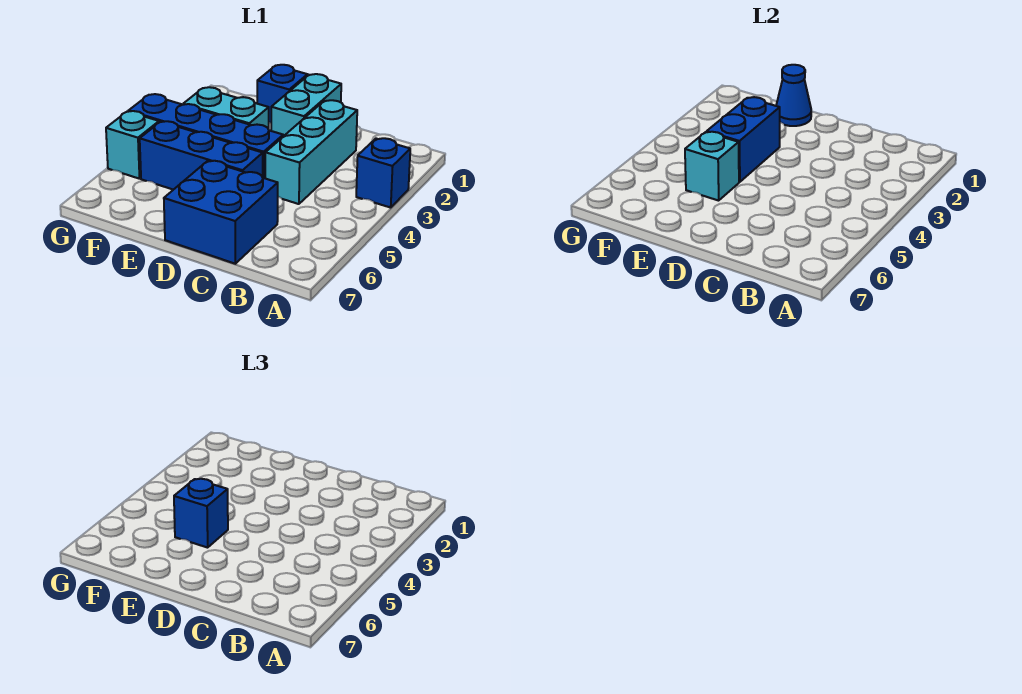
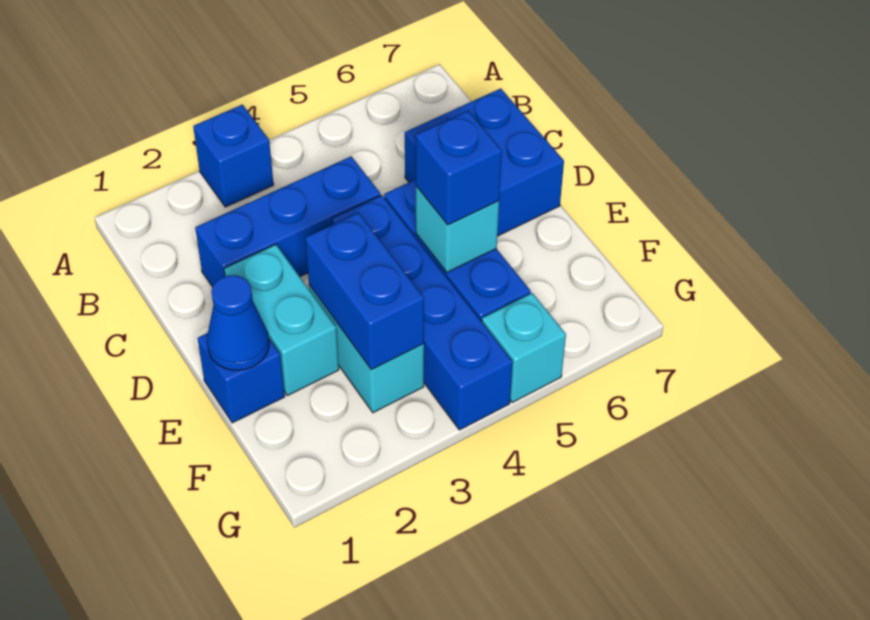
cyan brick C2:C4 level 1 -> blue brick C2:C4 level 1
cyan brick D1:D2 level 1 -> cyan brick D2:E2 level 1
blue brick E3:E4 level 2 -> blue brick E3:F3 level 2

